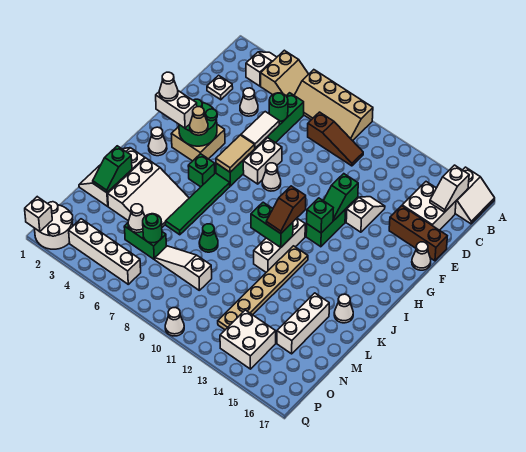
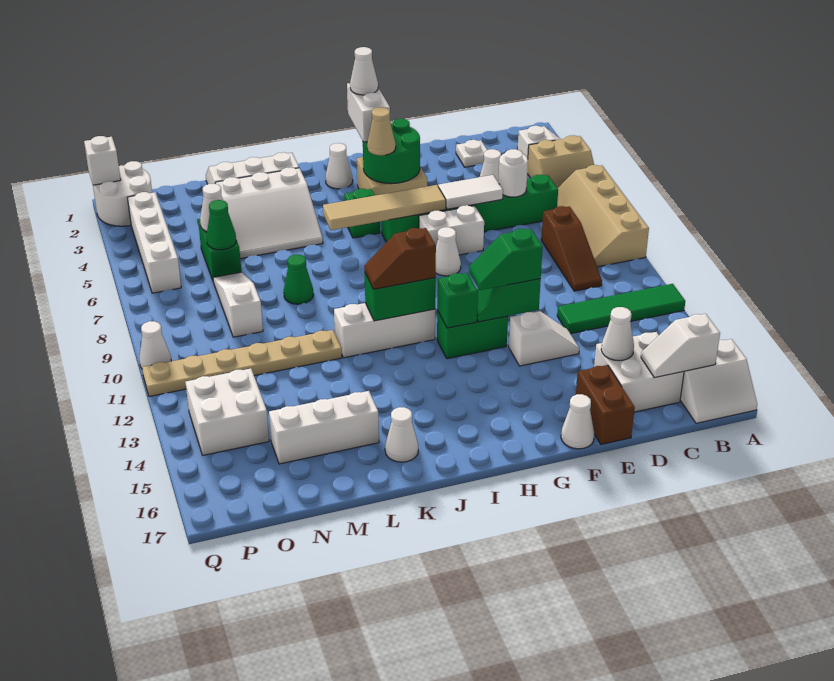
green round brick D6 level 2 -> white round brick D6 level 2
none -> white cone D15 level 2
brown brick E15:E17 level 1 -> brown brick E16:E17 level 1
tan tile G6:H6 level 2 -> tan tile G6:J6 level 2
green tile I6:L6 level 1 -> green tile A12:D12 level 1
green brick J10:J11 level 2 -> green brick I11:J11 level 2
tan plate J12:O12 level 1 -> tan plate L11:Q11 level 1
green slope L2:M2 level 2 top L -> green slope F12:G12 level 3 top F
green round brick N6 level 2 -> green cone N6 level 2

